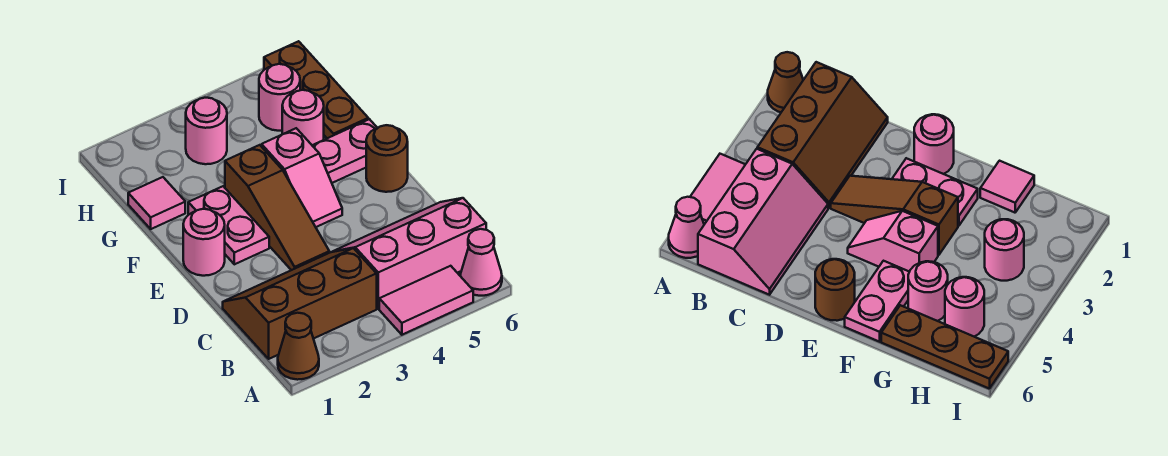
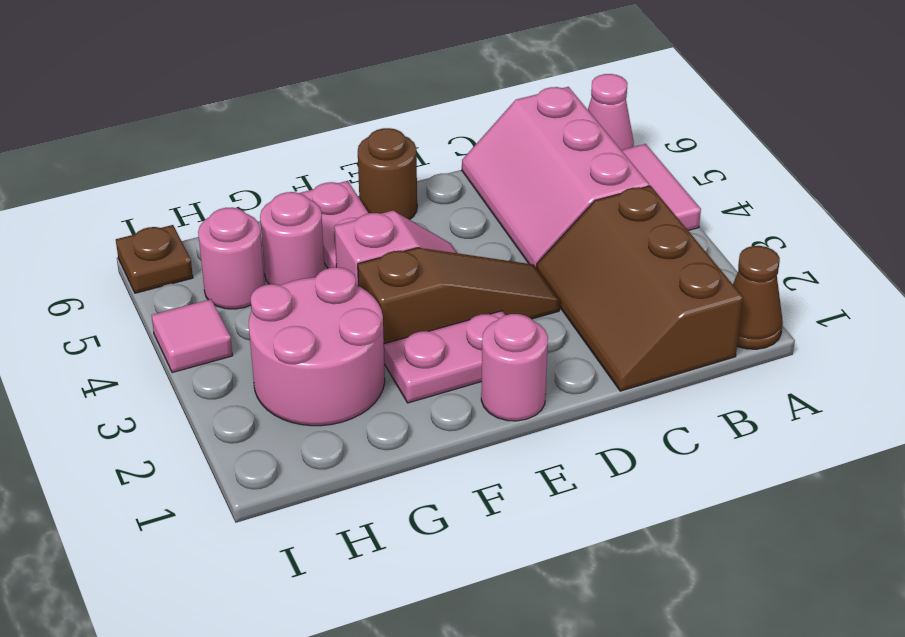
pink tile G1 level 1 -> pink tile I4 level 1
brown plate G6:I6 level 1 -> brown plate I6 level 1
pink round brick H3 level 1 -> pink round brick G2:H3 level 1

